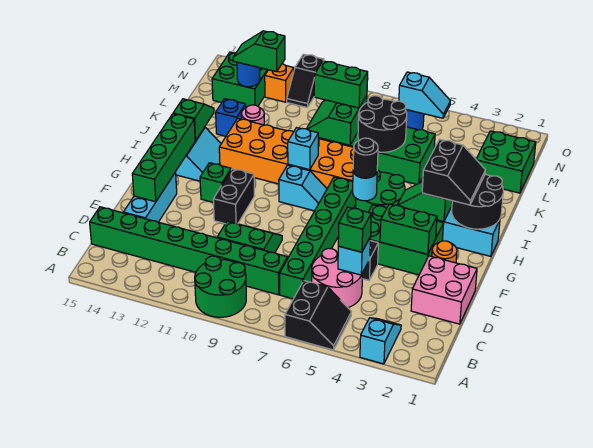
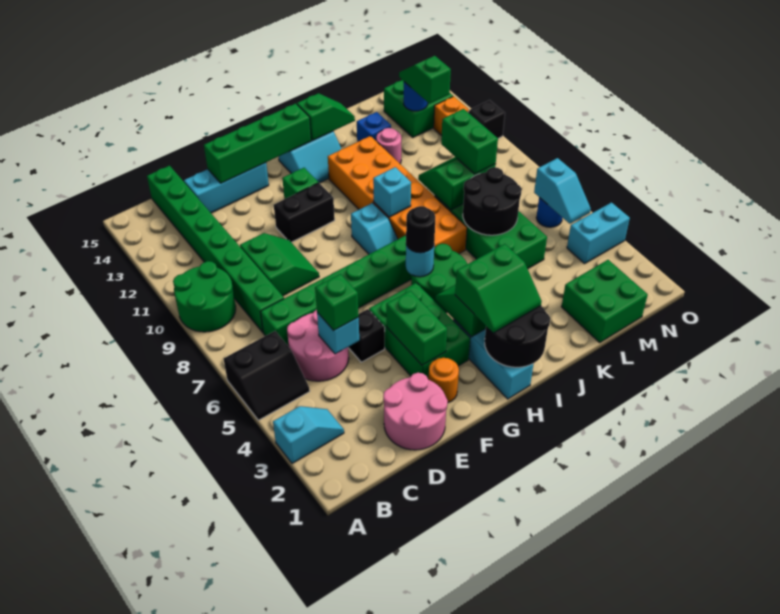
pink brick D1:E2 level 1 -> pink round brick D1:E2 level 1
black slope H2:I3 level 3 top 3 -> green slope H2:I3 level 3 top 3
none -> cyan brick N4:O4 level 1

